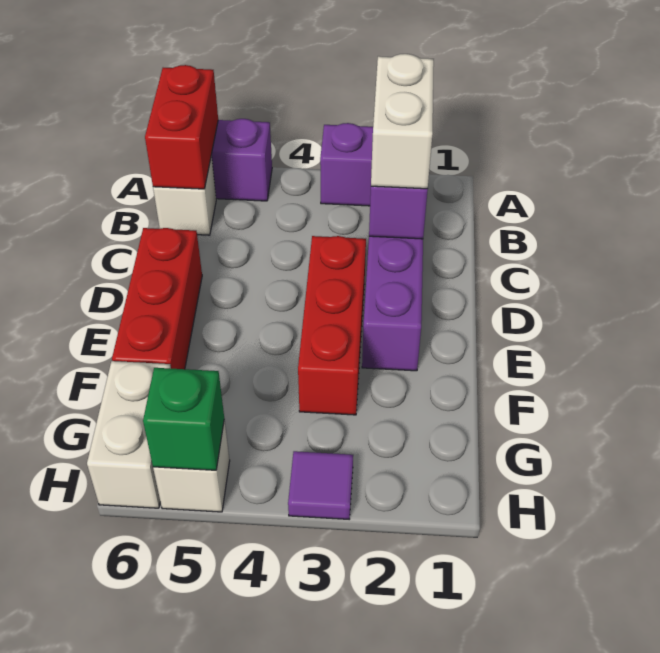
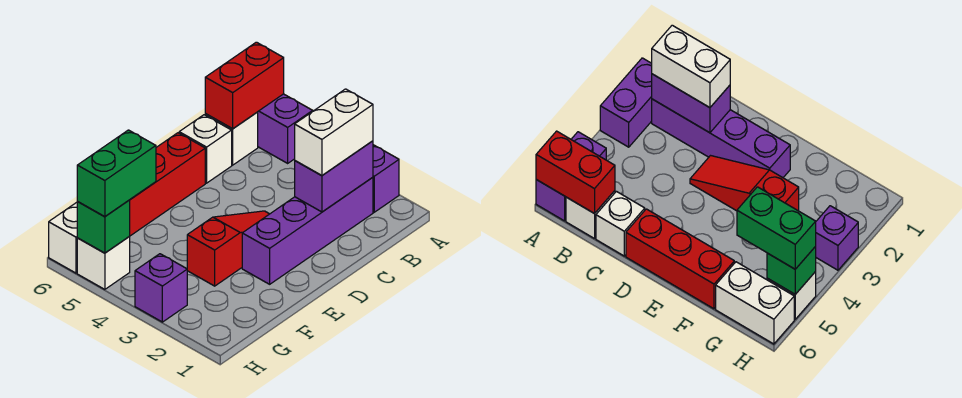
none -> white brick C6 level 1
red brick D3:F3 level 1 -> red slope D3:F3 level 1 top F
none -> green brick G5:H5 level 3
purple tile H3 level 1 -> purple brick H3 level 1

